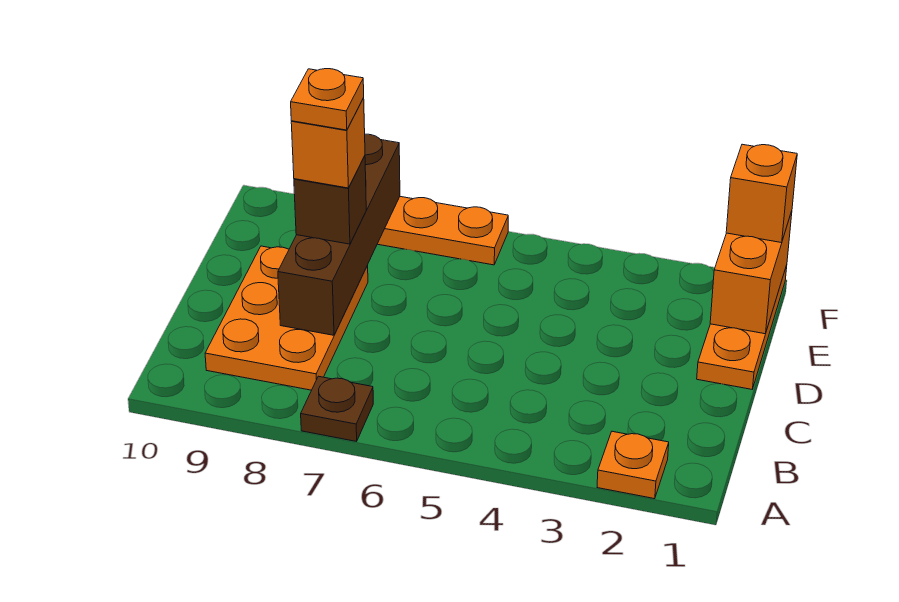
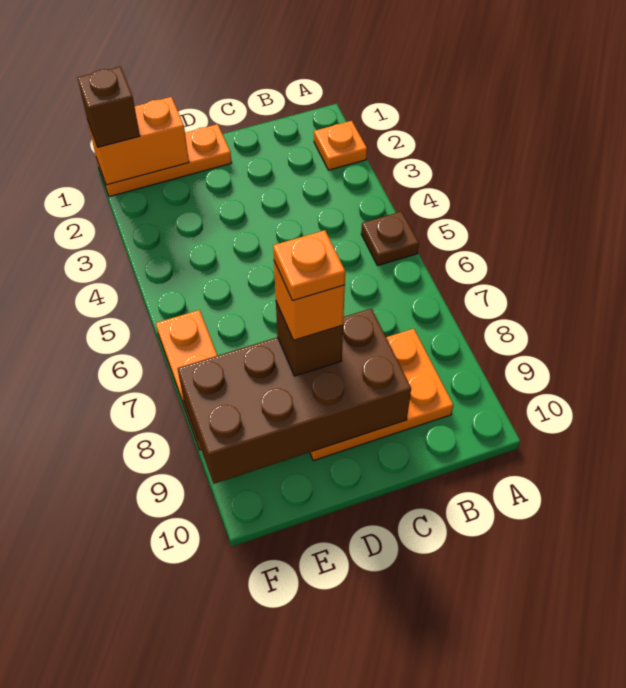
brown plate A7 level 1 -> brown plate A5 level 1
brown brick C8:F8 level 2 -> brown brick C8:F9 level 2
orange brick F1 level 3 -> brown brick F1 level 3

